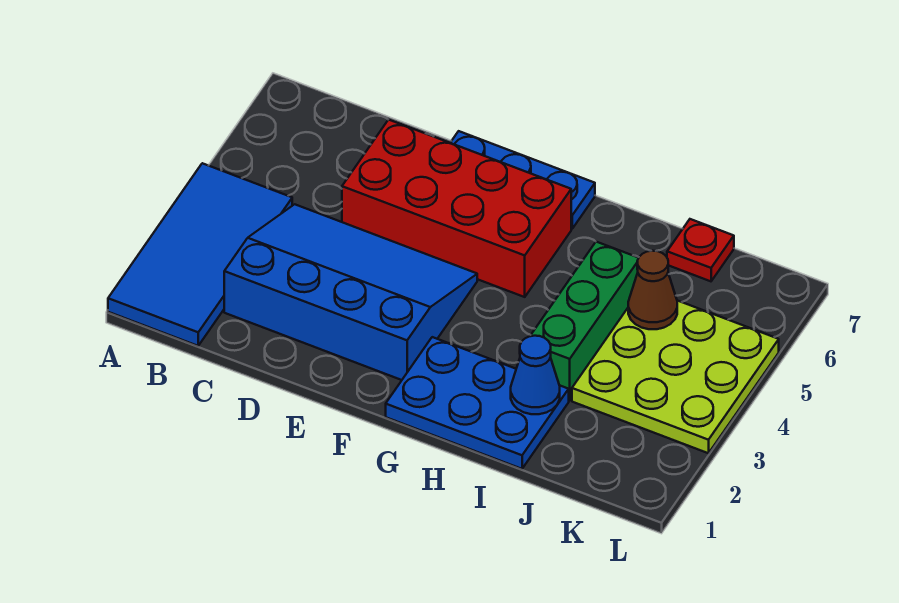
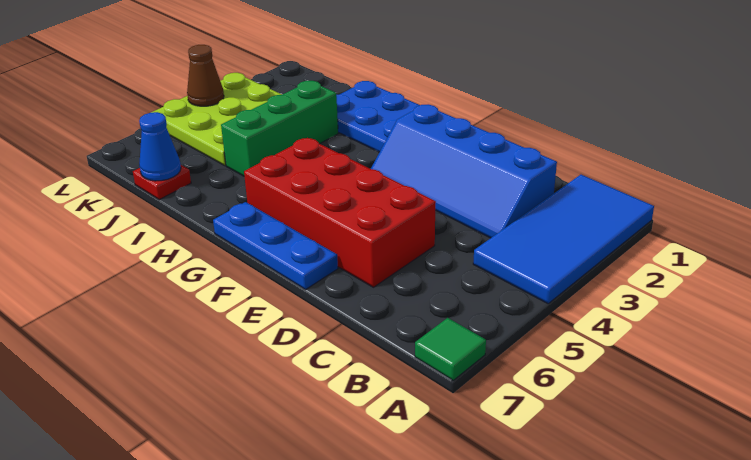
none -> green tile A7 level 1
blue slope C2:F4 level 1 top 2 -> blue slope C2:F3 level 1 top 2
blue cone I2 level 2 -> blue cone J7 level 2
brown cone J5 level 2 -> brown cone L4 level 2

